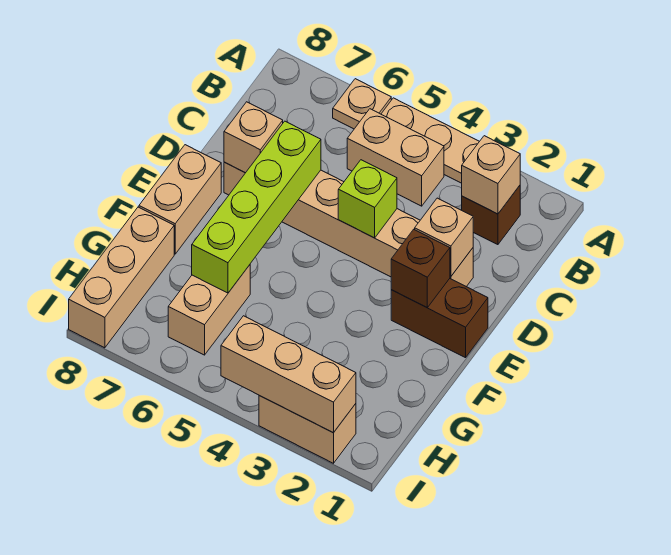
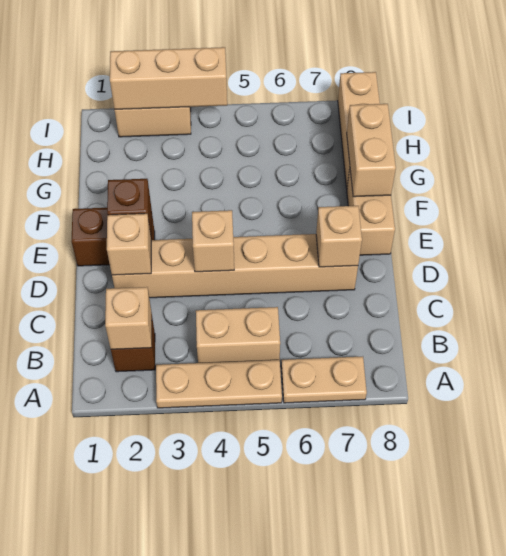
tan plate A6 level 1 -> tan plate A6:A7 level 1
lime brick D4 level 2 -> tan brick D4 level 2
lime brick D6:G6 level 2 -> none
tan brick G6:H6 level 1 -> tan brick F8:G8 level 2

